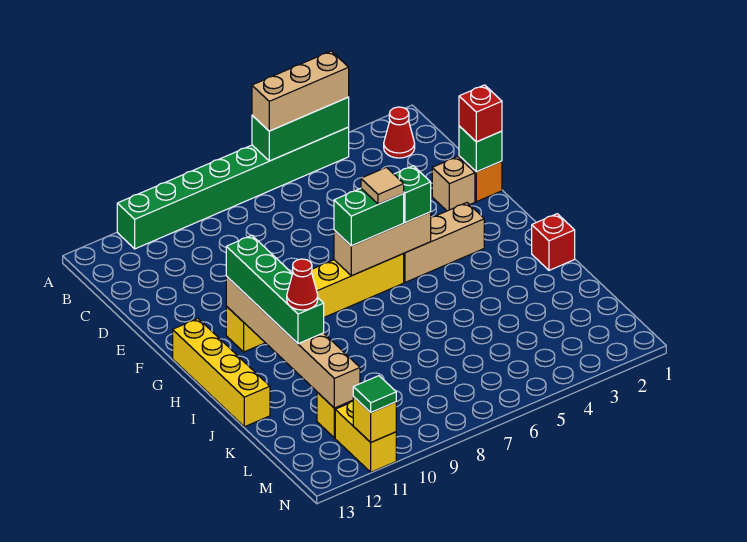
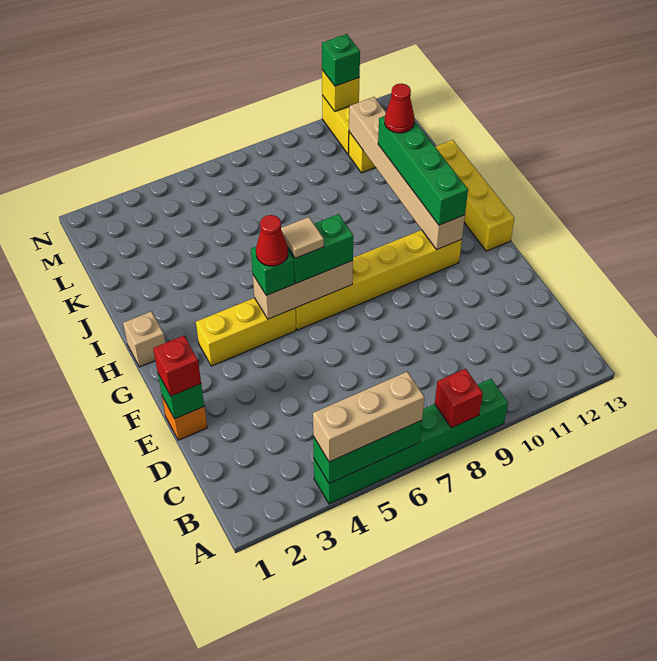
green brick A4:A11 level 1 -> green brick A4:A9 level 1
red cone B2 level 1 -> red cone G5 level 4
tan brick E2 level 1 -> tan brick H1 level 1
tan brick G3:G5 level 1 -> yellow brick G3:G5 level 1
red brick I1 level 1 -> red brick A8 level 2
green tile N11 level 3 -> green brick N11 level 3

